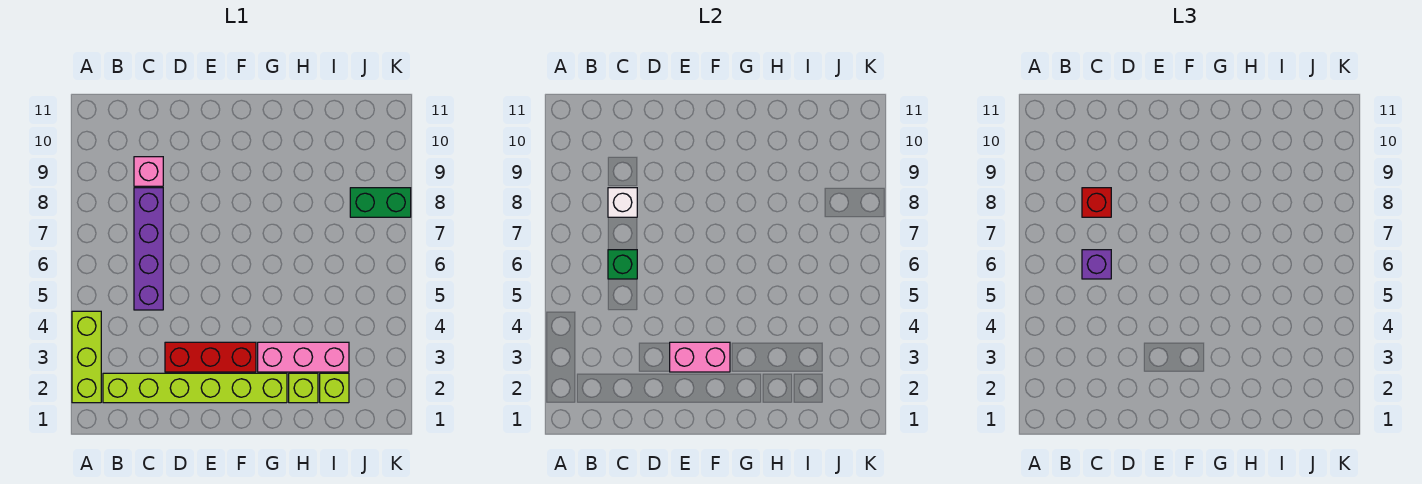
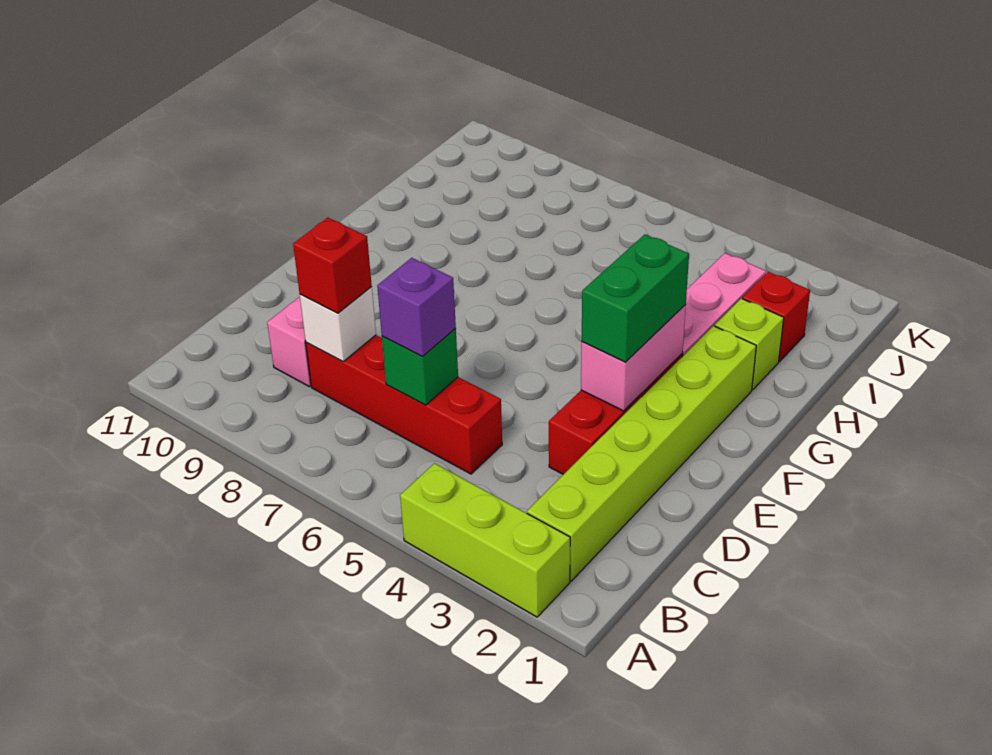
purple brick C5:C8 level 1 -> red brick C5:C8 level 1
lime brick I2 level 1 -> red brick I2 level 1
green brick J8:K8 level 1 -> green brick E3:F3 level 3

